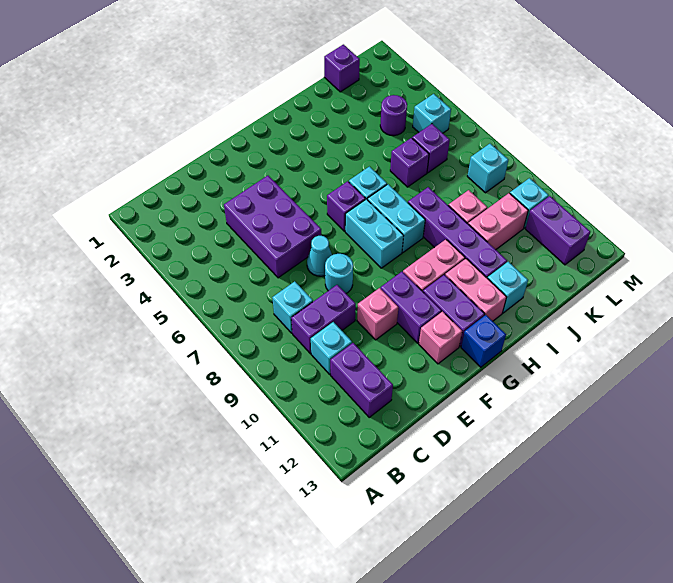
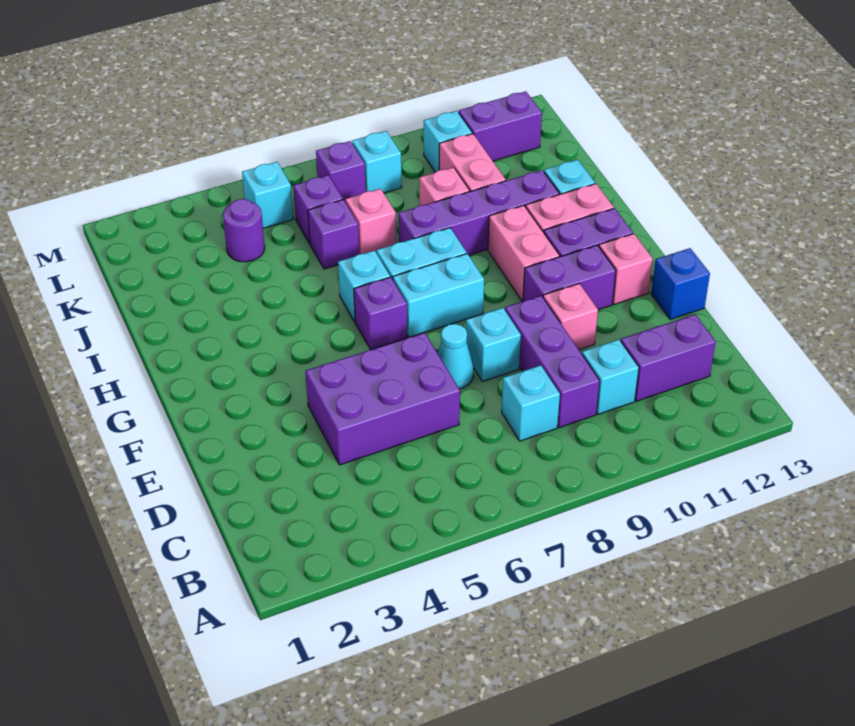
purple brick C9:D9 level 1 -> purple brick C9:E9 level 1
cyan round brick E8 level 1 -> cyan brick E8 level 1
blue brick G13 level 1 -> blue brick E13 level 1
none -> pink brick J7 level 1
purple brick K1 level 1 -> purple brick L7 level 1

